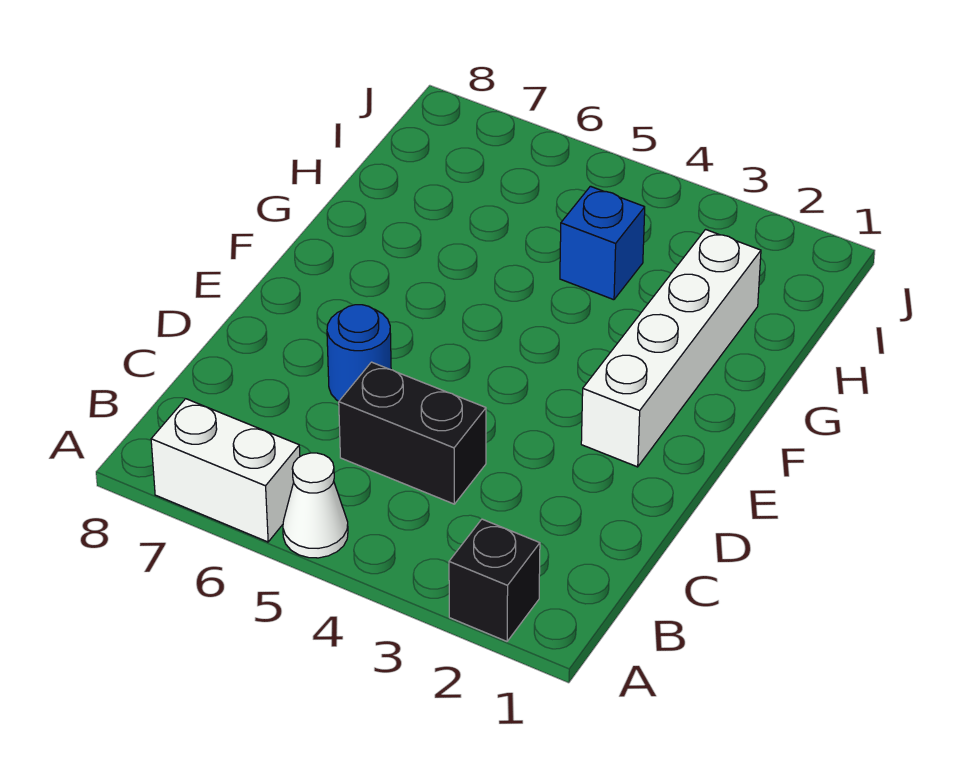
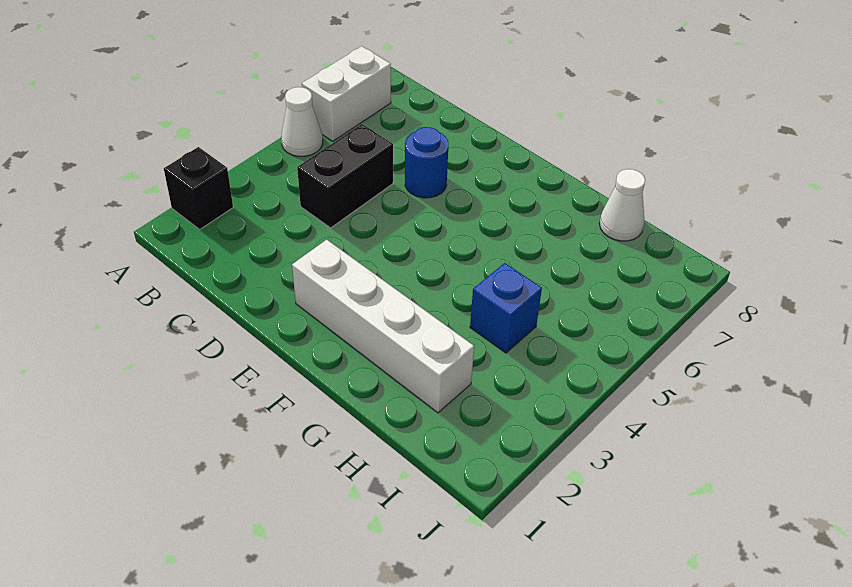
none -> white cone H8 level 1

